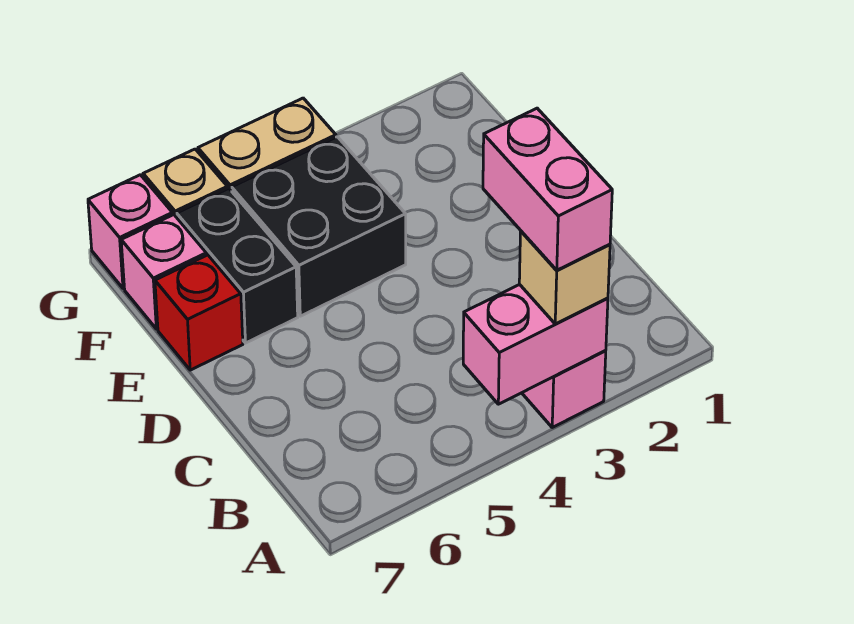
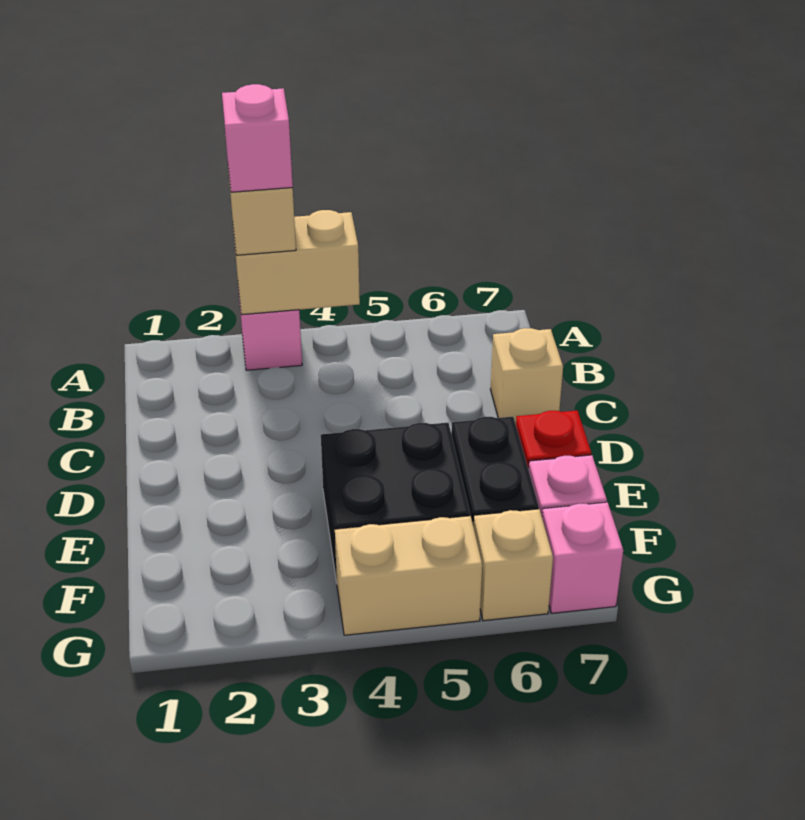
pink brick A3:A4 level 2 -> tan brick A3:A4 level 2
pink brick A3:B3 level 4 -> pink brick A3 level 4
none -> tan brick C7 level 1

